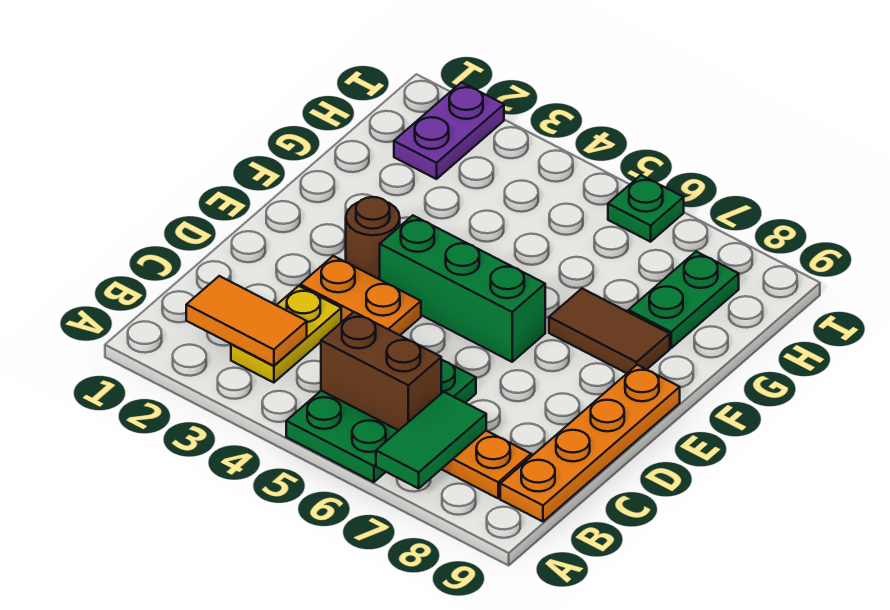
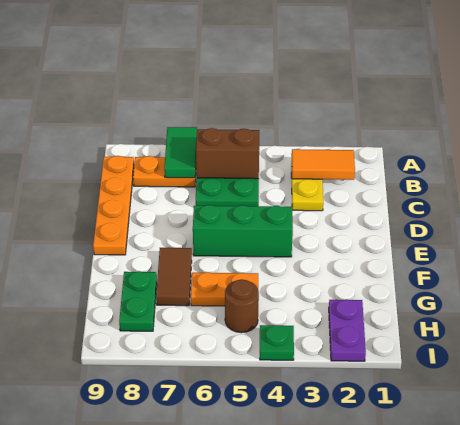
orange plate D3:D4 level 1 -> orange plate G5:G6 level 1
brown round brick E3 level 1 -> brown round brick H5 level 1
brown tile F7:F8 level 1 -> brown tile F7:G7 level 1
green plate I6 level 1 -> green plate I4 level 1

